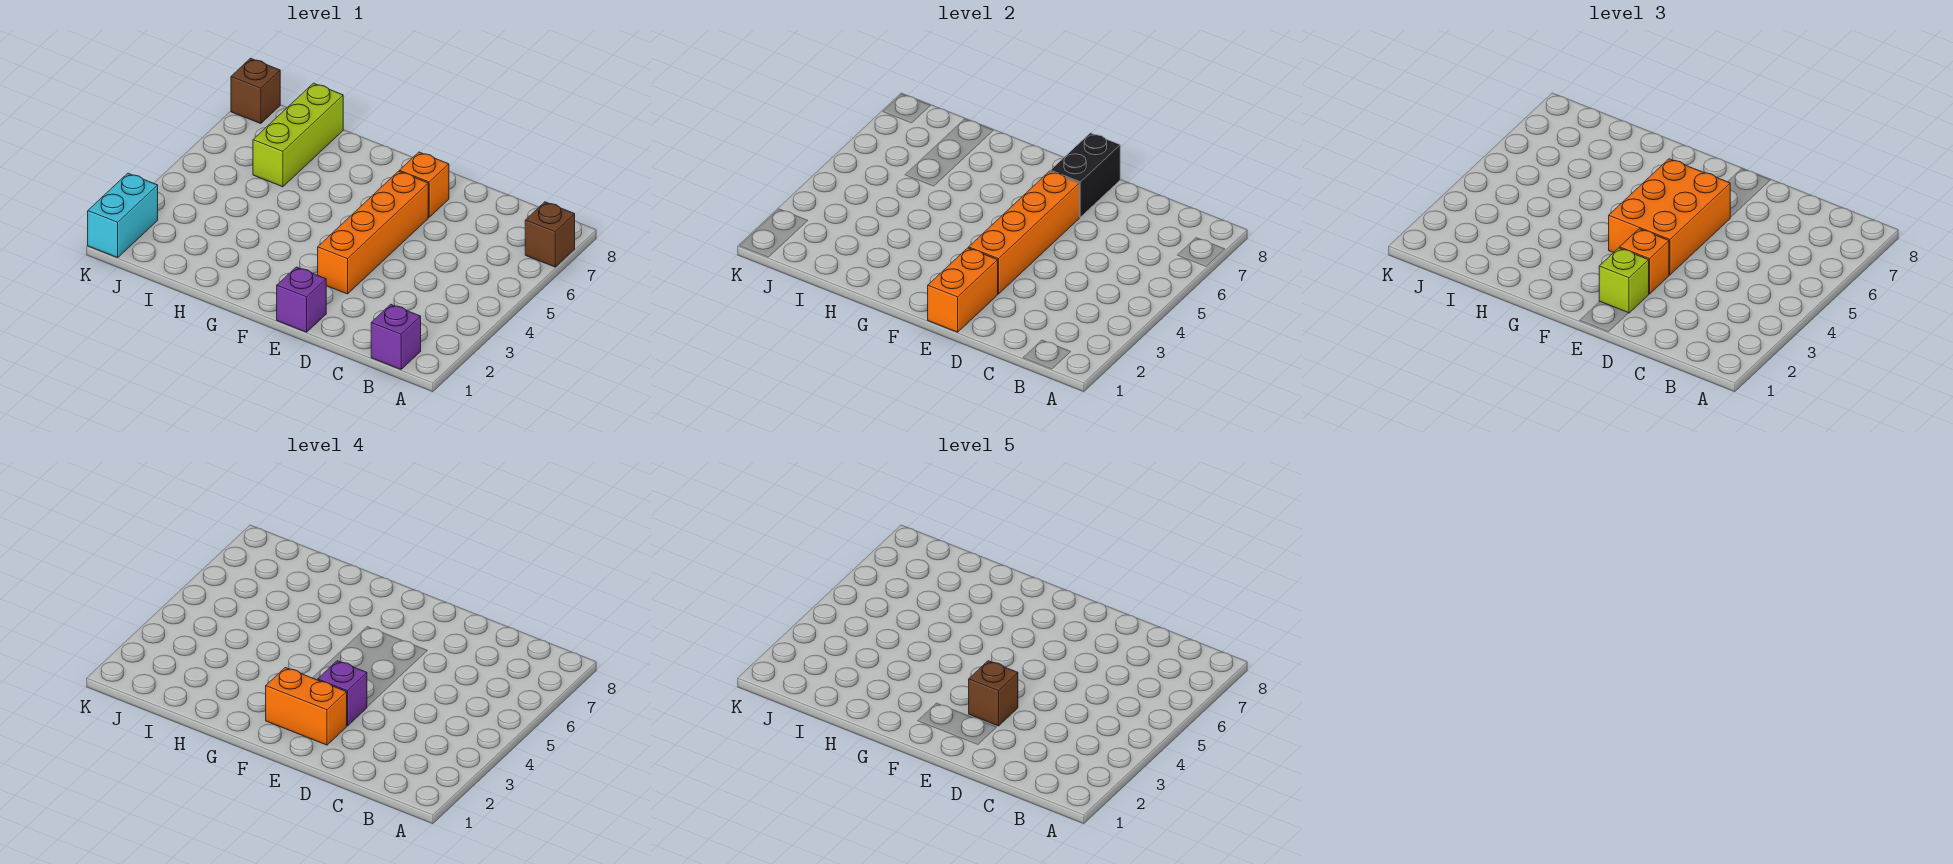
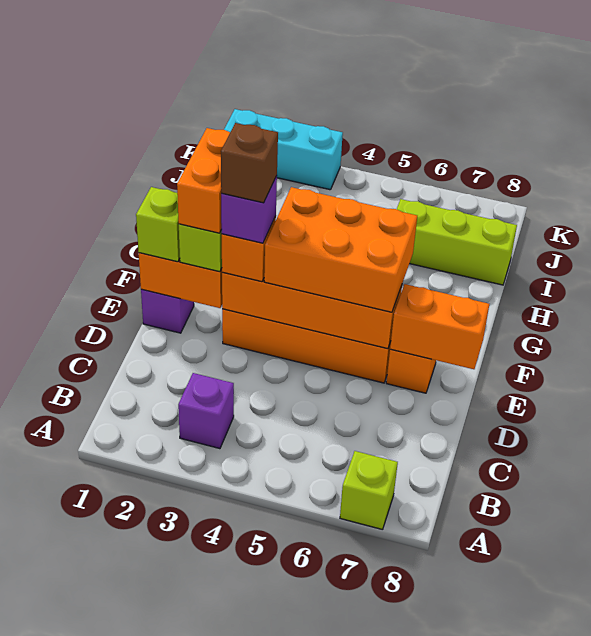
brown brick A7 level 1 -> lime brick A7 level 1
purple brick B1 level 1 -> purple brick B3 level 1
none -> lime brick E1 level 3
black brick E7:E8 level 2 -> orange brick E7:E8 level 2
cyan brick K1:K2 level 1 -> cyan brick K1:K3 level 1
brown brick K8 level 1 -> none

